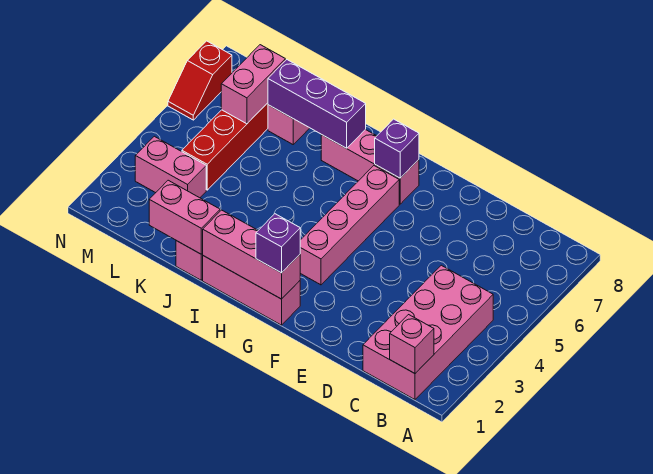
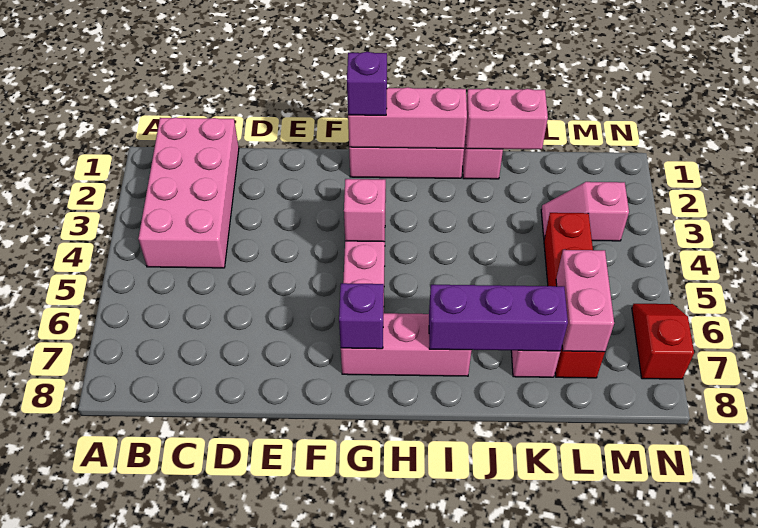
pink brick B1 level 2 -> pink brick G4 level 2
pink brick L3:M3 level 1 -> pink slope L3:M3 level 1 top M

